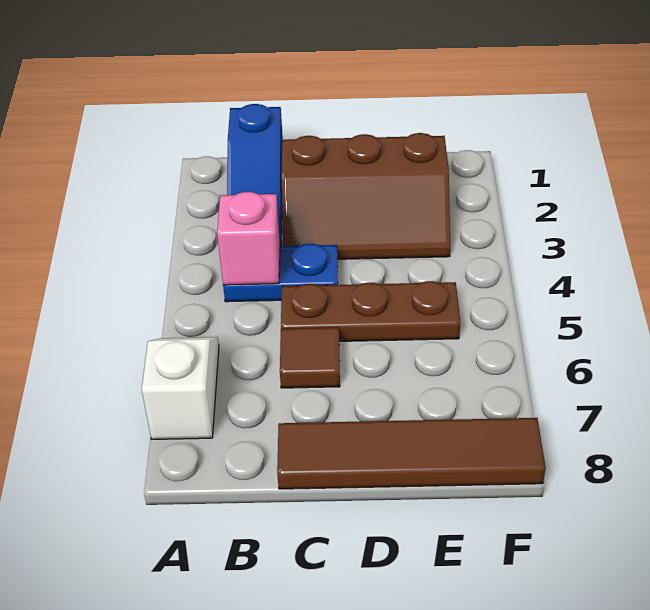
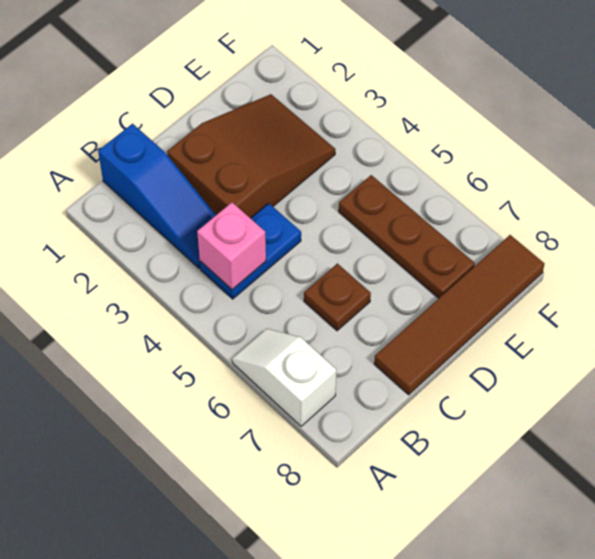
brown slope C2:E3 level 1 top 2 -> brown slope C2:E3 level 1 top C
brown plate C5:E5 level 1 -> brown plate E5:E7 level 1
brown tile C6 level 1 -> brown plate C6 level 1

